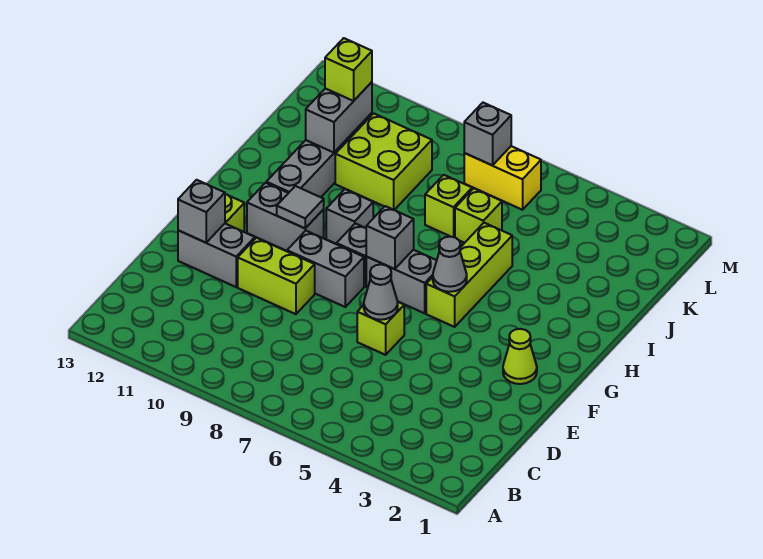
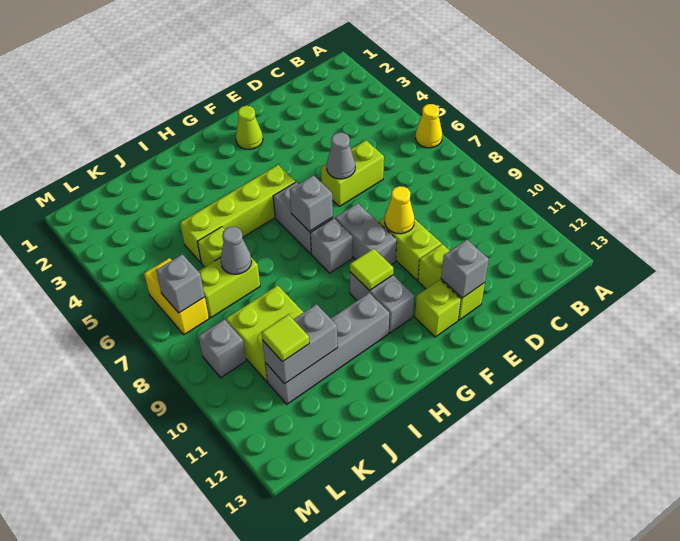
none -> yellow cone A6 level 1
lime brick E6 level 1 -> lime brick D6:E6 level 1
none -> yellow cone E9 level 2
grey brick E11:E12 level 1 -> lime brick E11:E12 level 1
lime brick G5:I5 level 1 -> lime brick G5:J5 level 1
grey cone G5 level 2 -> grey cone J7 level 2
grey tile G10 level 2 -> lime tile G10 level 2
grey brick H9 level 1 -> grey brick L9 level 1
lime brick J7 level 1 -> lime brick J7:K7 level 1
lime brick K11 level 3 -> lime tile K11 level 3

